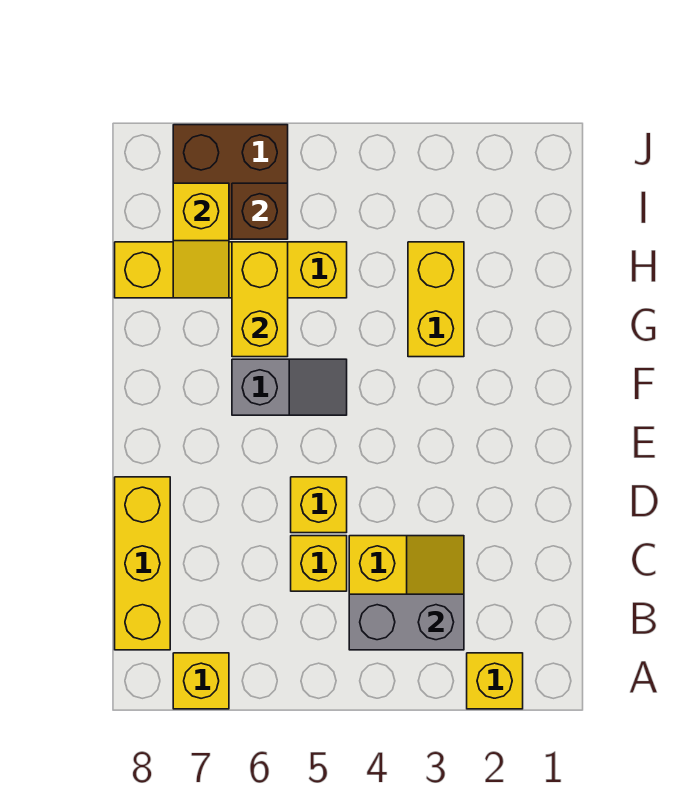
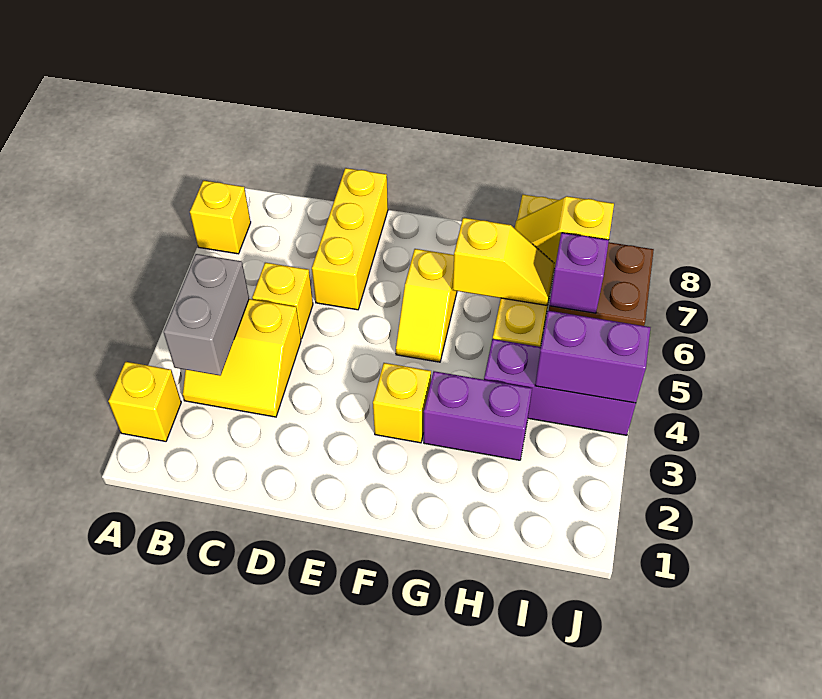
yellow brick B8:D8 level 1 -> yellow brick D6:D8 level 1
yellow brick D5 level 1 -> yellow brick F3 level 1
grey slope F5:F6 level 1 top 6 -> yellow slope F5:F6 level 1 top 6
yellow brick G3:H3 level 1 -> purple brick G3:H3 level 1
yellow brick G6:H6 level 2 -> yellow slope G6:H6 level 2 top G
none -> purple brick H4:J4 level 1
none -> purple brick I4:J4 level 2
brown brick I6 level 2 -> purple brick I6 level 2

